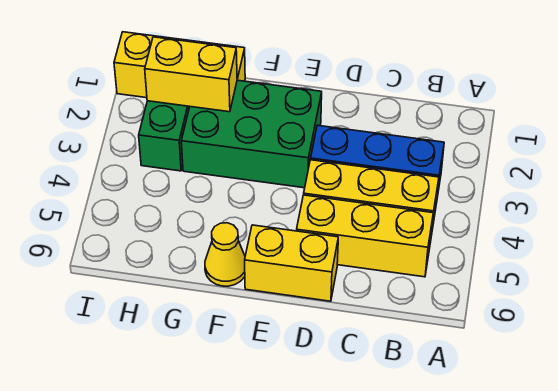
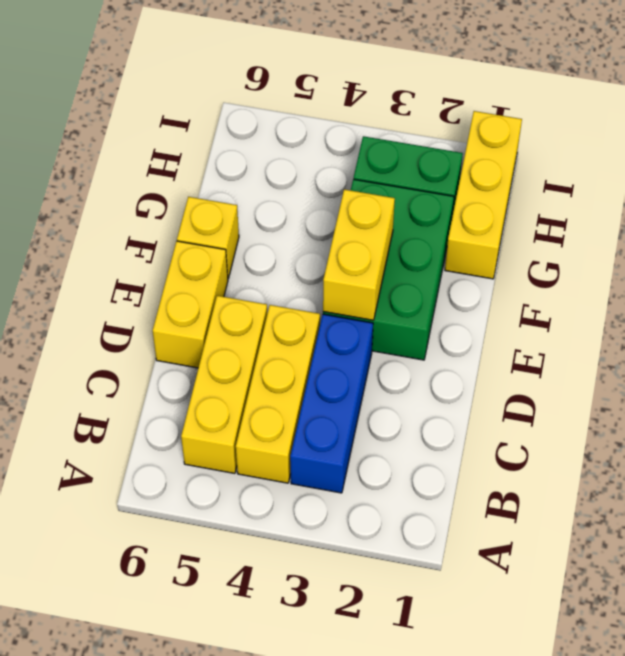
yellow cone F6 level 1 -> yellow brick F6 level 1
yellow brick G2:H2 level 2 -> yellow brick E3:F3 level 2

